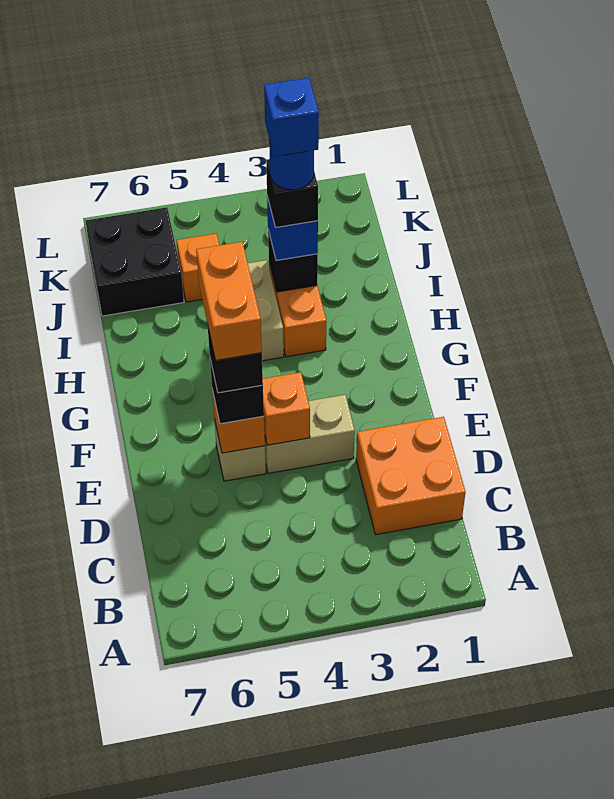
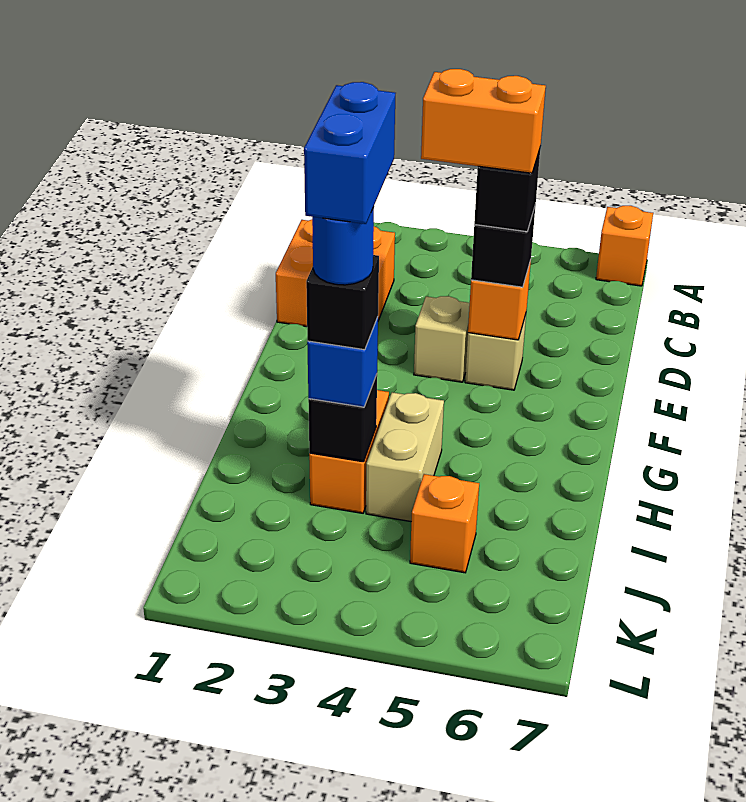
tan brick E3:E4 level 1 -> tan brick E4 level 1
orange brick E4 level 2 -> orange brick A7 level 1
orange brick E5:F5 level 5 -> orange brick E4:E5 level 5
blue brick I3 level 6 -> blue brick H3:I3 level 6
black brick J6:K7 level 1 -> none

